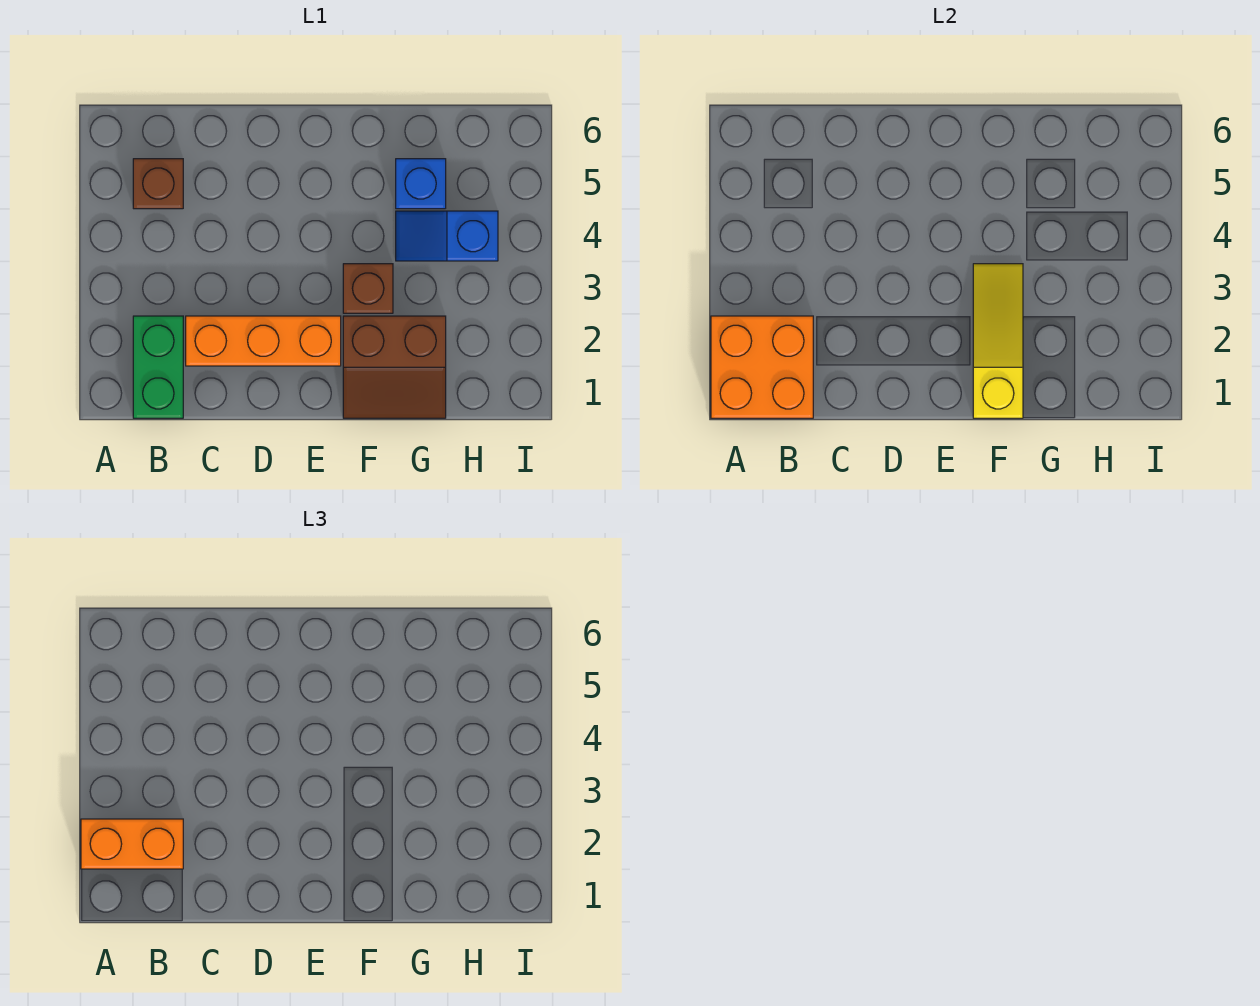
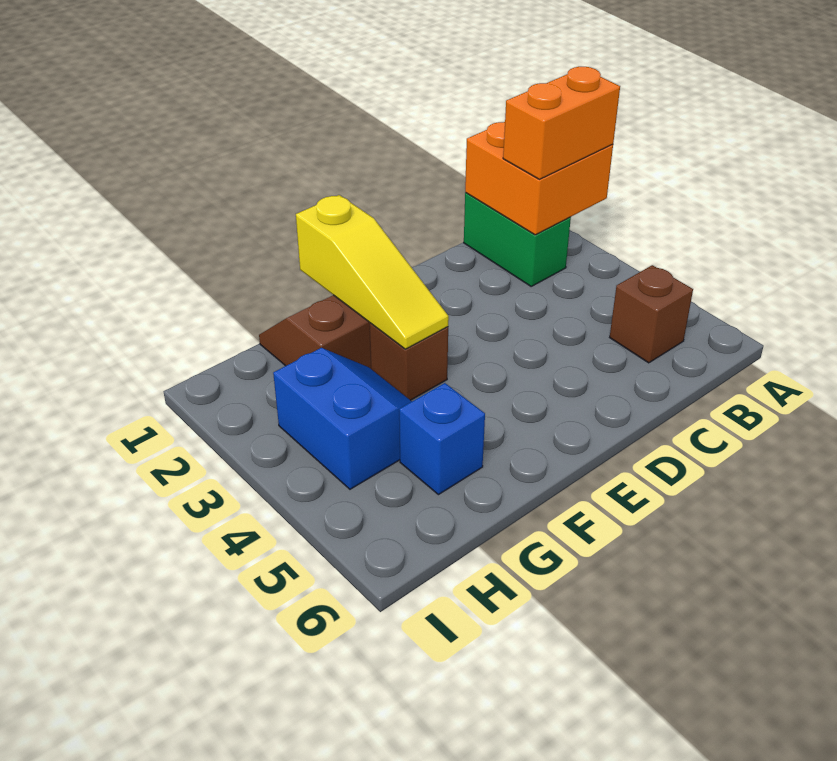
orange brick C2:E2 level 1 -> none
blue slope G4:H4 level 1 top H -> blue slope G3:H4 level 1 top H

